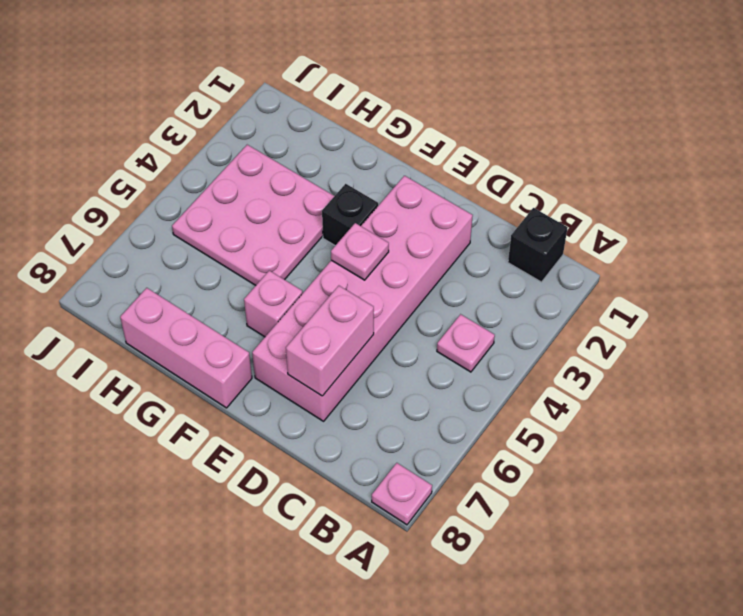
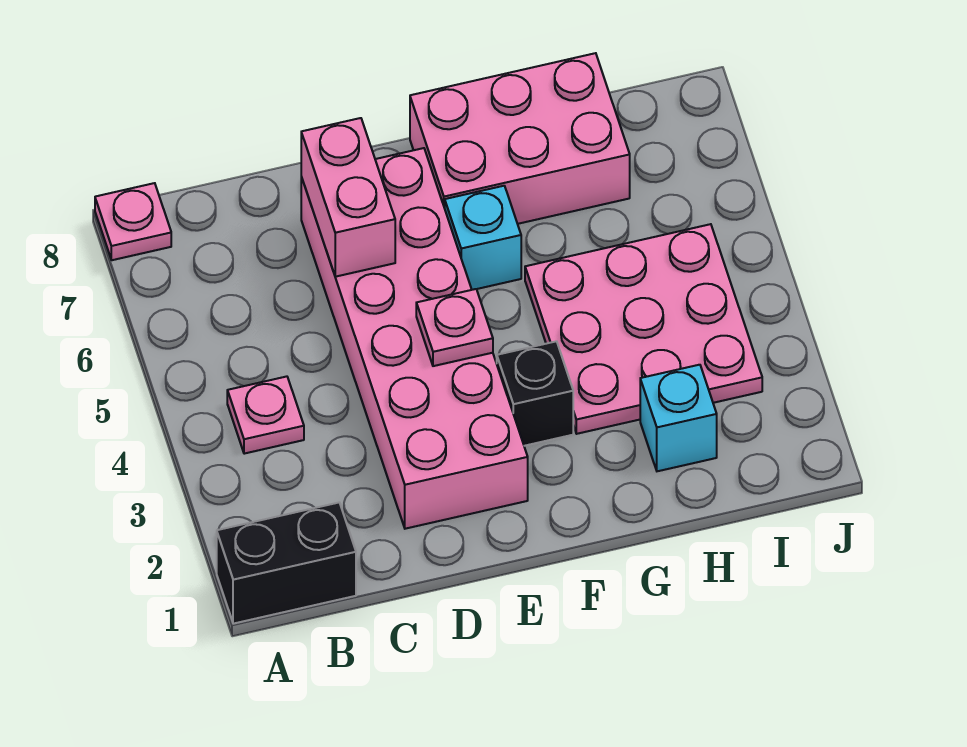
black brick B1 level 1 -> black brick A1:B1 level 1
pink brick F6 level 1 -> cyan brick F6 level 1
pink brick F8:H8 level 1 -> pink brick F7:H8 level 1
none -> cyan brick H2 level 1

